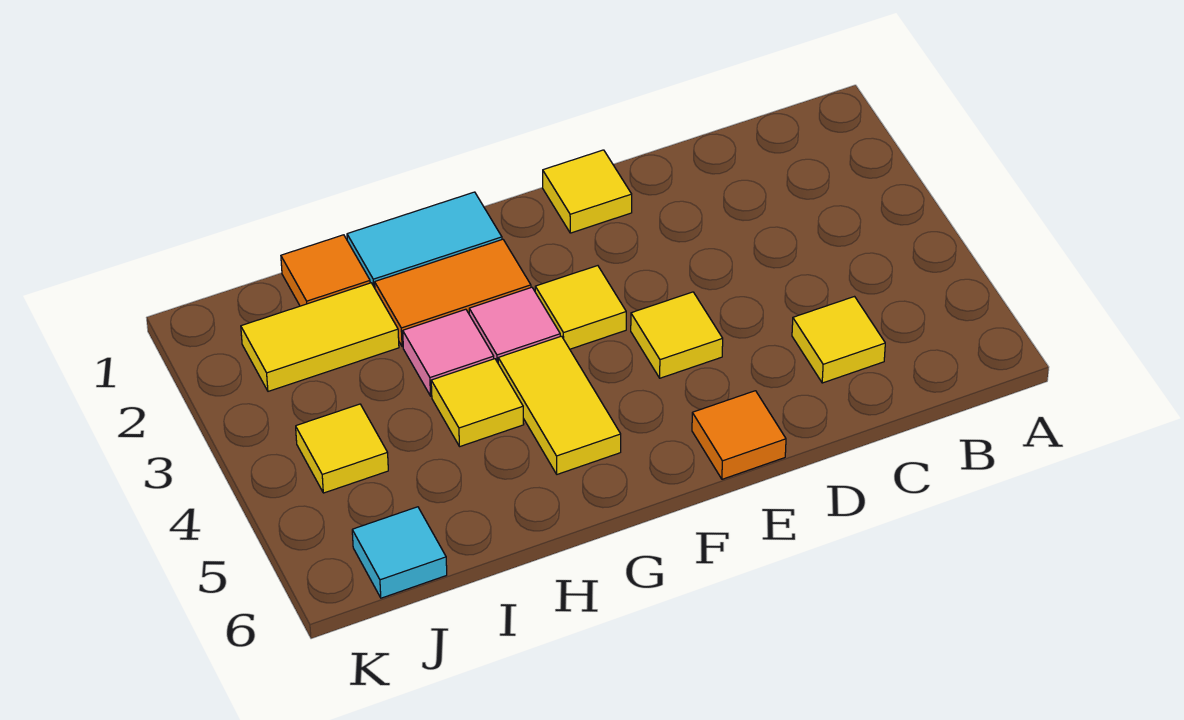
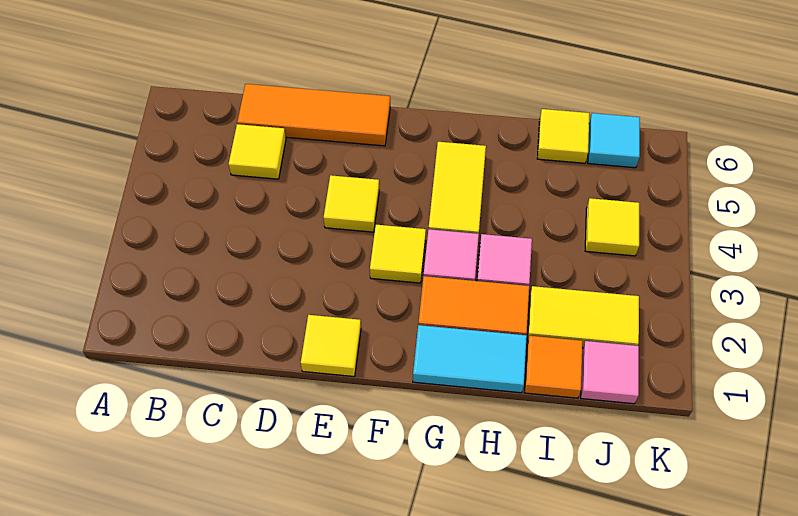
orange tile E6 level 1 -> orange tile C6:E6 level 1
yellow tile H4 level 1 -> yellow tile I6 level 1
none -> pink tile J1 level 1

